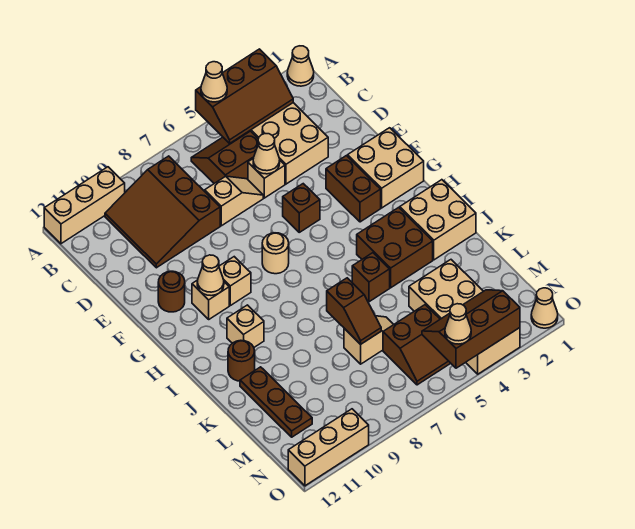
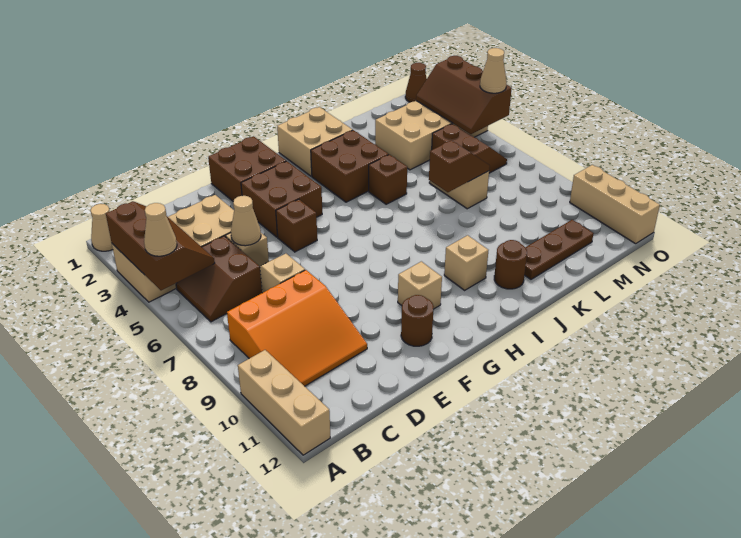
brown slope B8:D10 level 1 top 8 -> orange slope B8:D10 level 1 top 8
tan brick F1:G2 level 1 -> brown brick F1:G2 level 1
brown brick F3:G3 level 1 -> brown brick F3:G4 level 1
tan round brick G7 level 1 -> none
tan brick G9 level 1 -> none
tan cone G10 level 2 -> none
tan cone O1 level 1 -> brown cone O1 level 1

